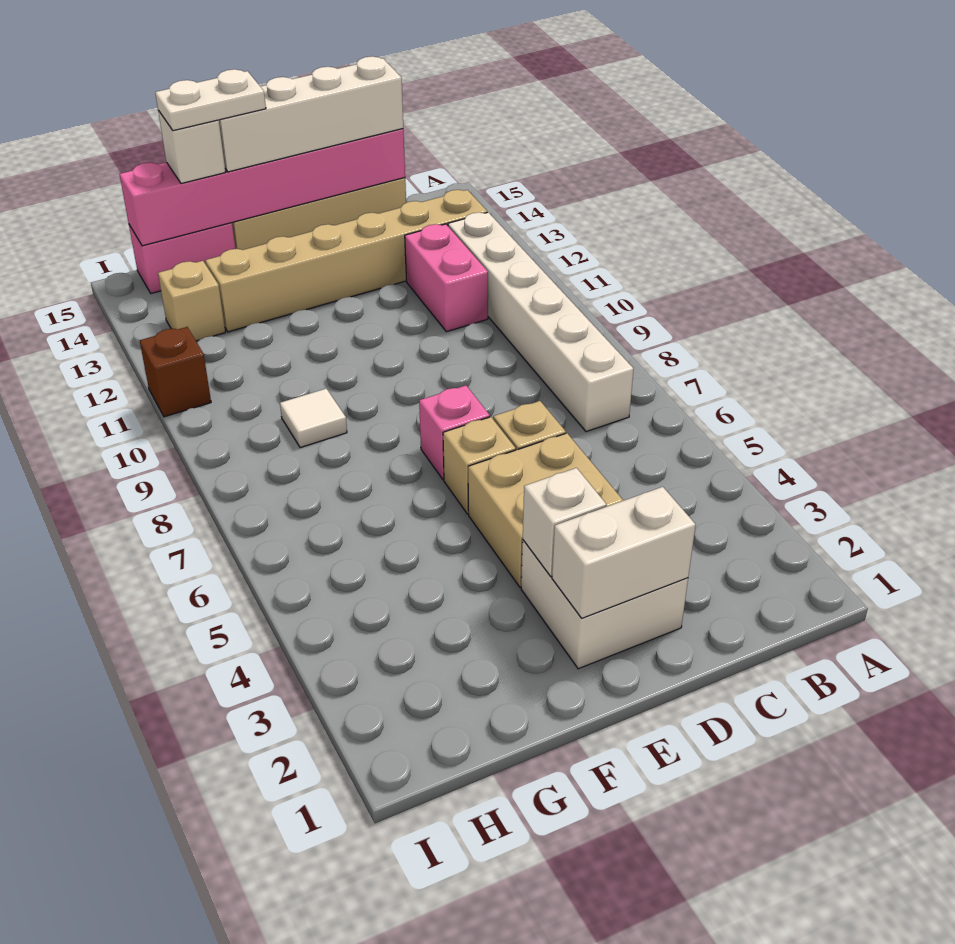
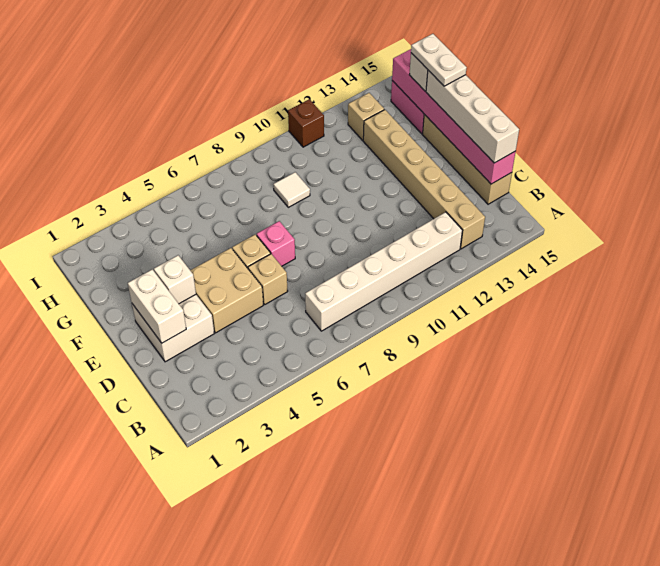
pink brick C11:C12 level 1 -> none

